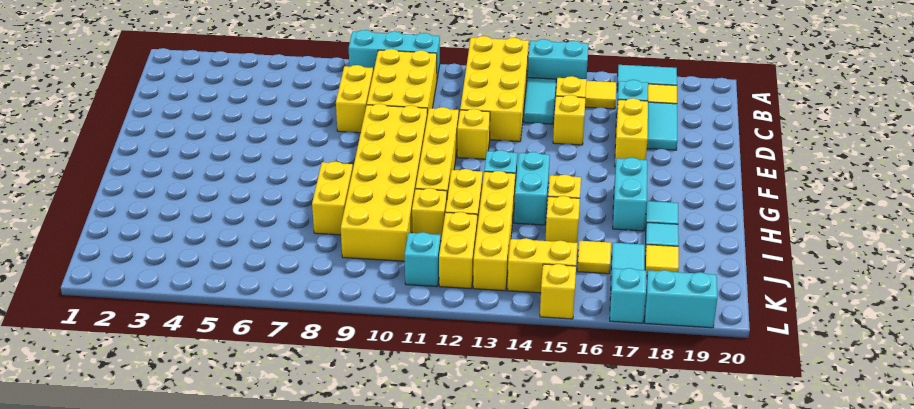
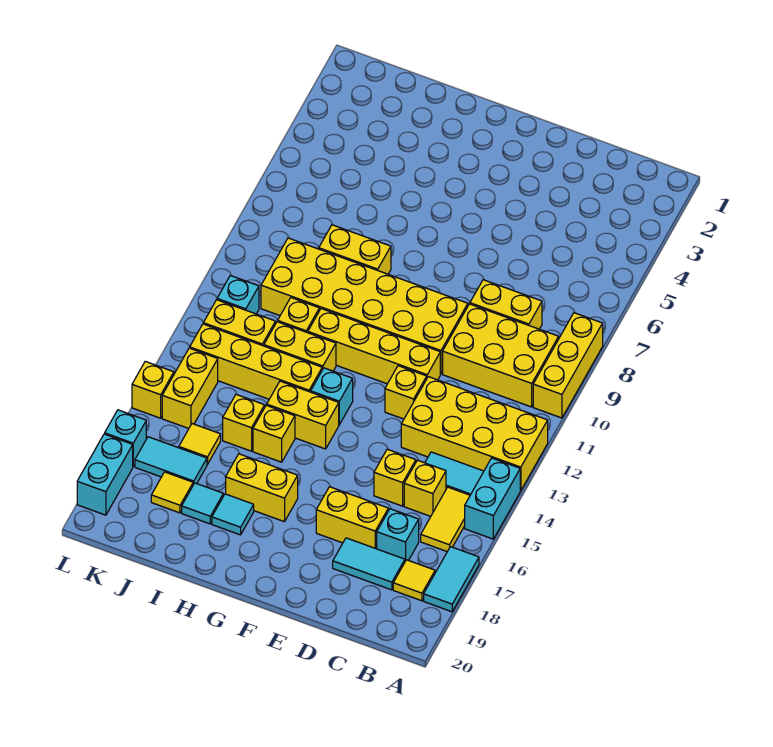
cyan brick A8:A10 level 1 -> yellow brick A8:A10 level 1
cyan brick G14:H14 level 1 -> yellow brick G14:H14 level 1
cyan brick G17:H17 level 1 -> yellow brick G17:H17 level 1

